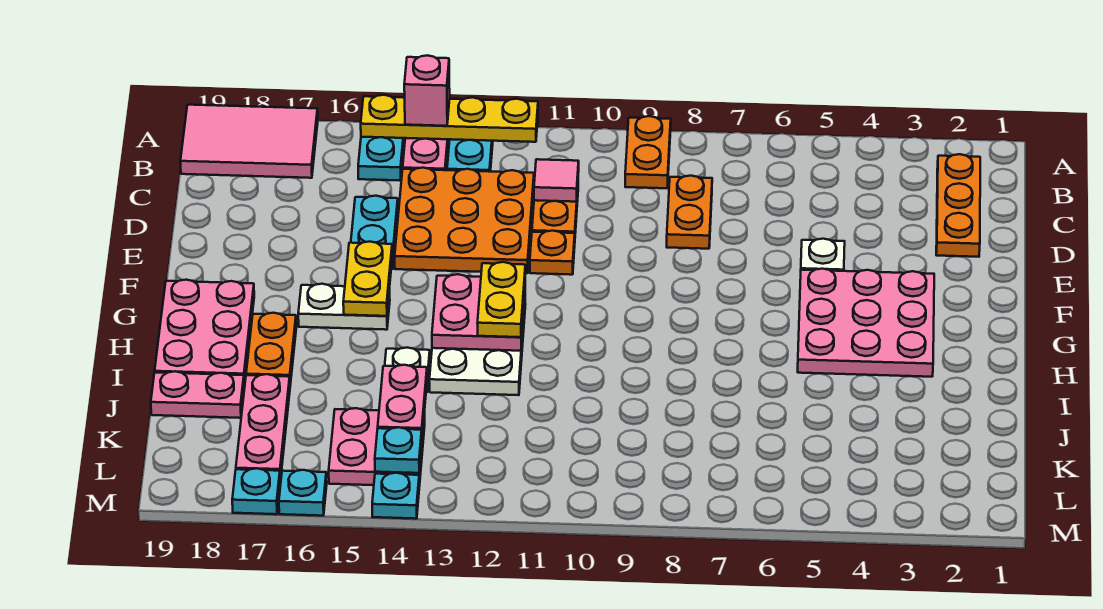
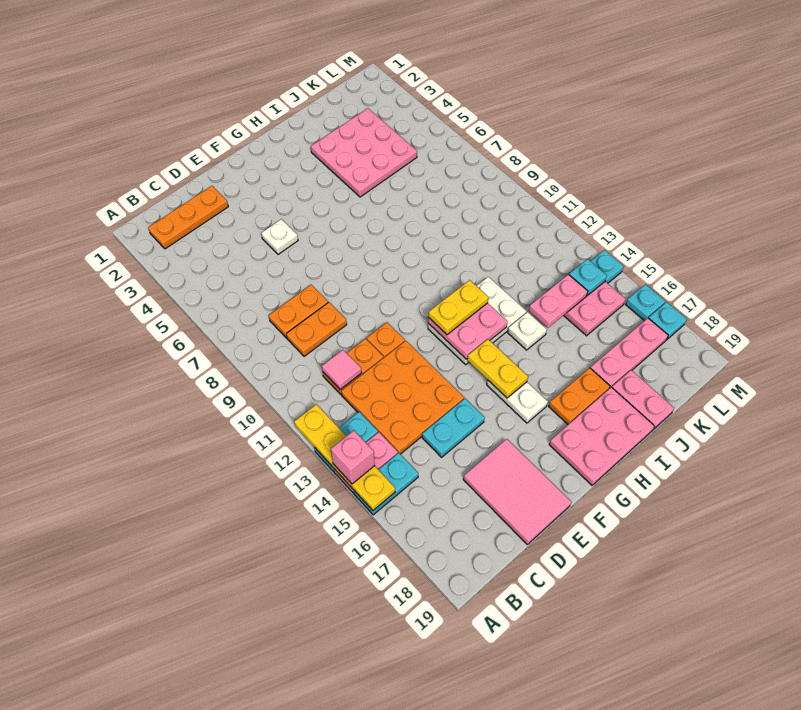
orange plate A9:B9 level 1 -> orange plate C9:D9 level 1
pink tile A17:B19 level 1 -> pink tile D17:E19 level 1
pink plate F3:H5 level 1 -> pink plate I3:K5 level 1
yellow plate F15:G15 level 2 -> yellow plate G14:G15 level 2

